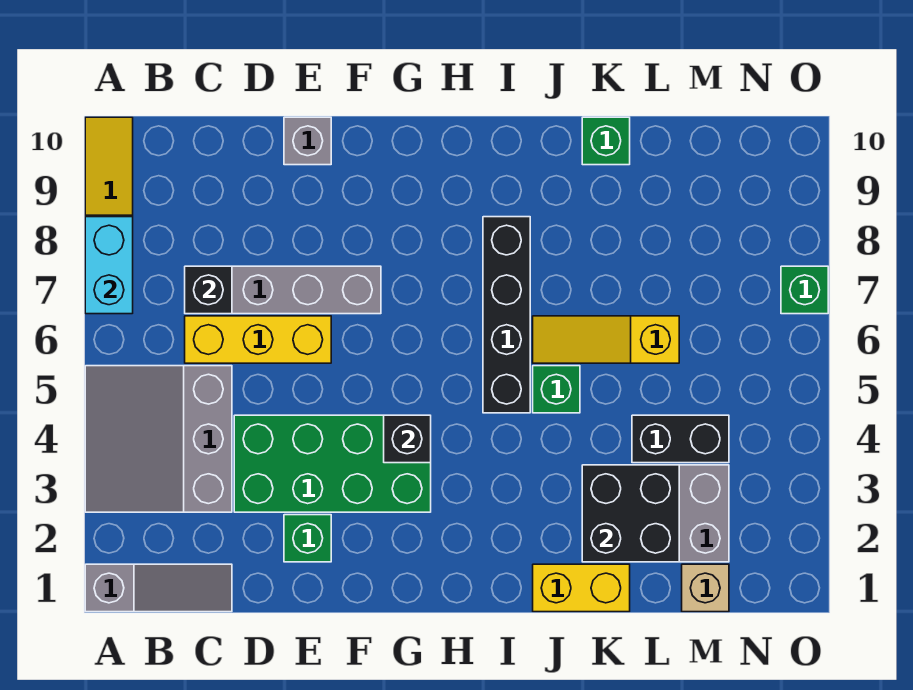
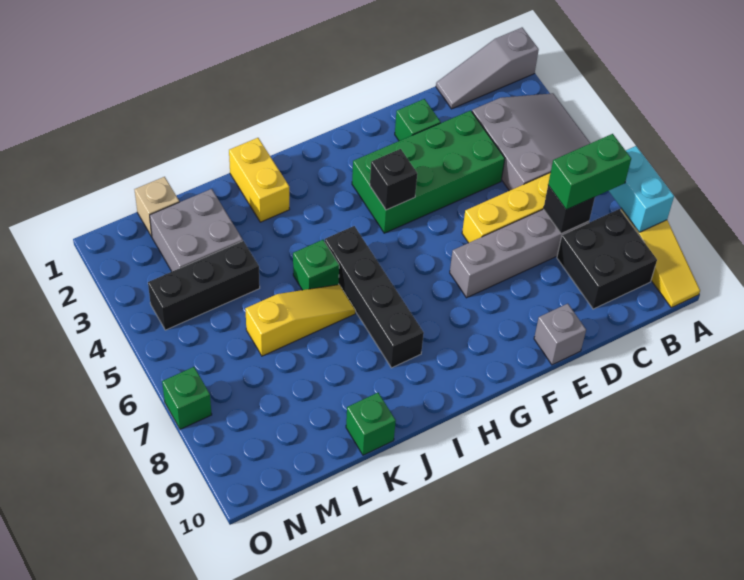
none -> green brick B7:C7 level 3
yellow brick J1:K1 level 1 -> yellow brick J1:J2 level 1
black brick K2:L3 level 2 -> black brick B8:C9 level 1
black brick L4:M4 level 1 -> black brick L4:N4 level 1

